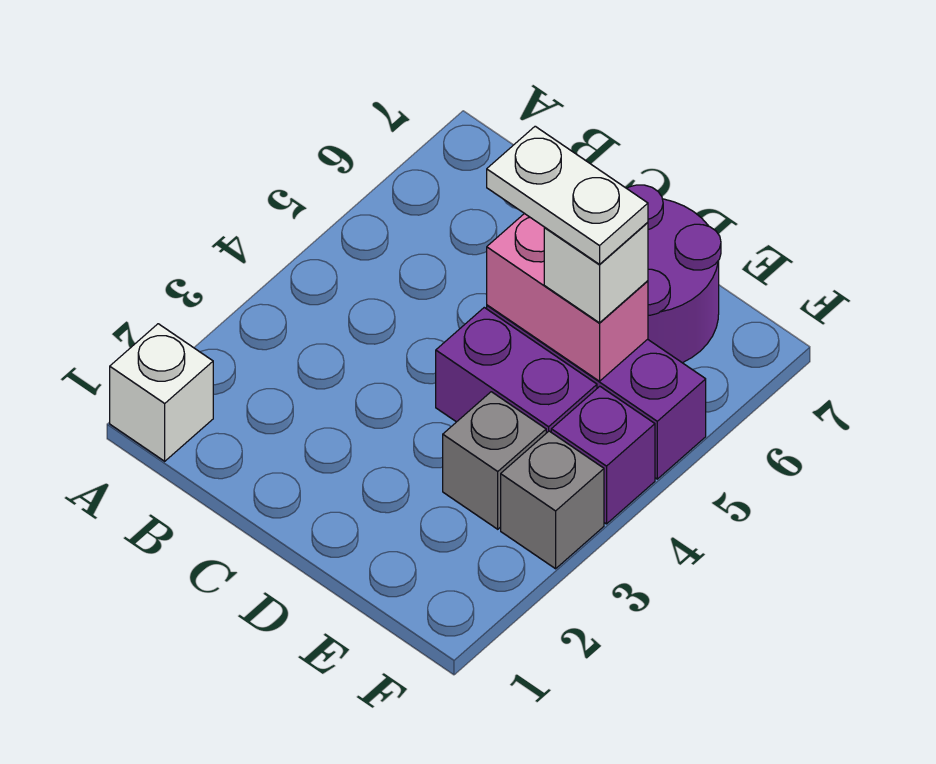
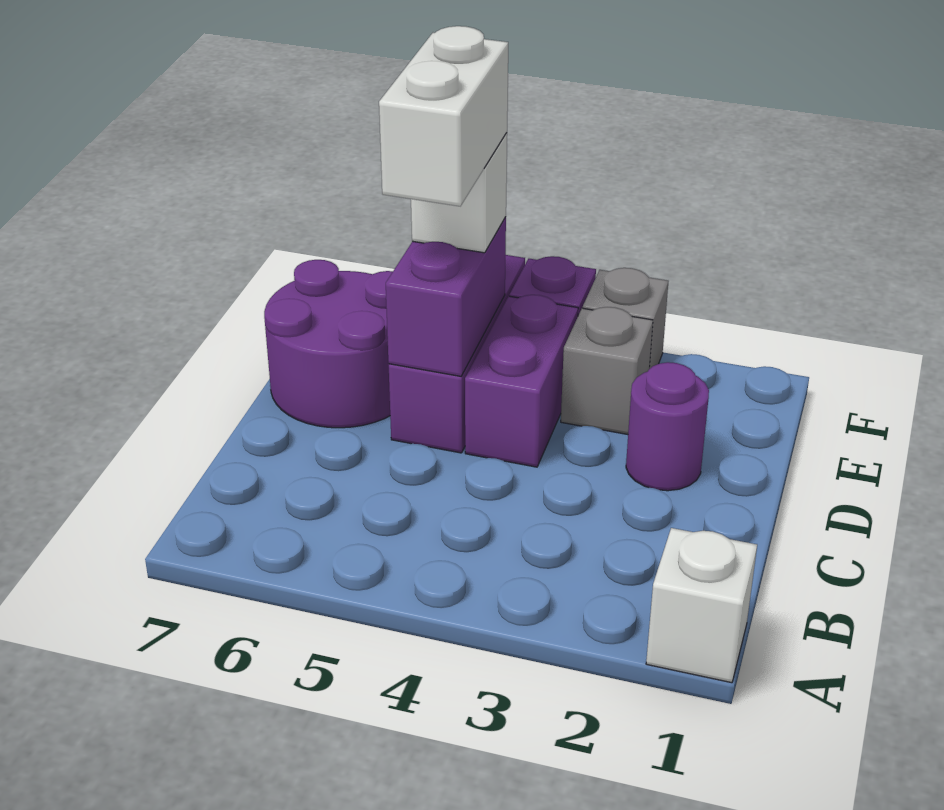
none -> purple round brick D2 level 1
pink brick D5:E5 level 2 -> purple brick D5:E5 level 2
white plate D5:E5 level 4 -> white brick D5:E5 level 4

